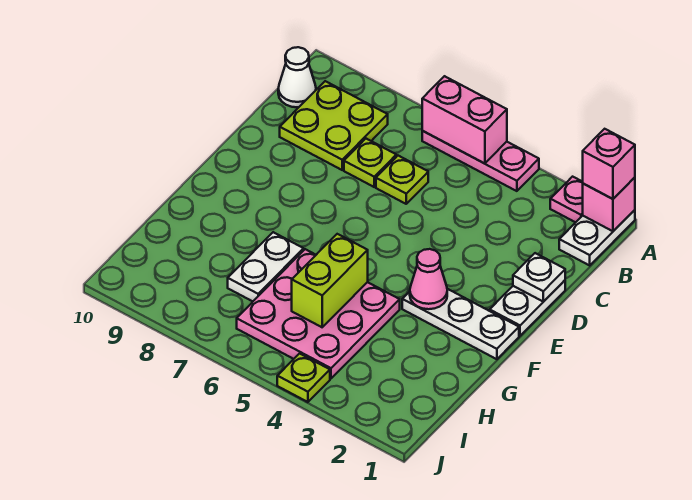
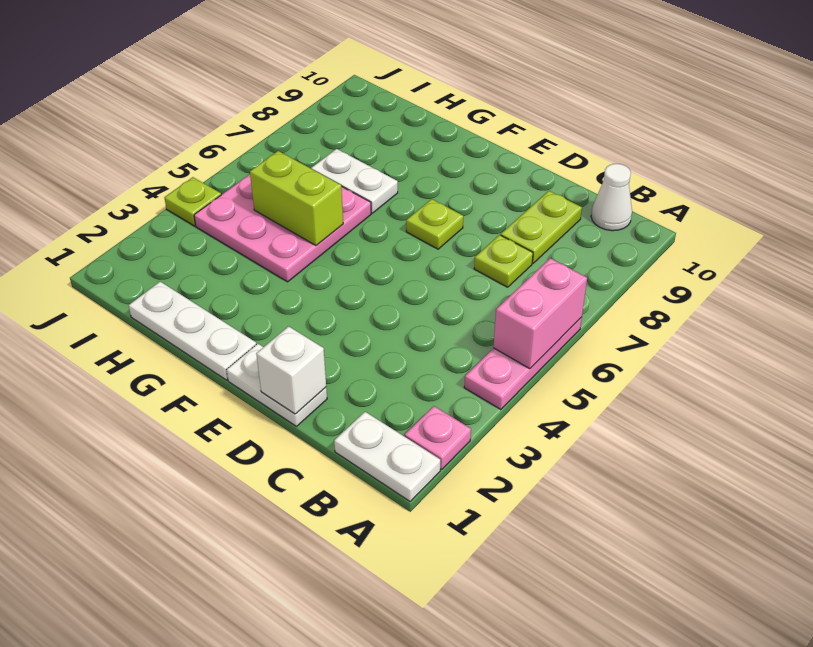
pink brick A1 level 2 -> none
pink brick A1 level 3 -> none
lime plate B8:C9 level 1 -> lime plate C8:C9 level 1
lime plate C6 level 1 -> lime plate E7 level 1
white plate D1 level 2 -> white brick D1 level 2
white plate F1:F3 level 1 -> white plate F1:H1 level 1
pink cone F3 level 2 -> none

